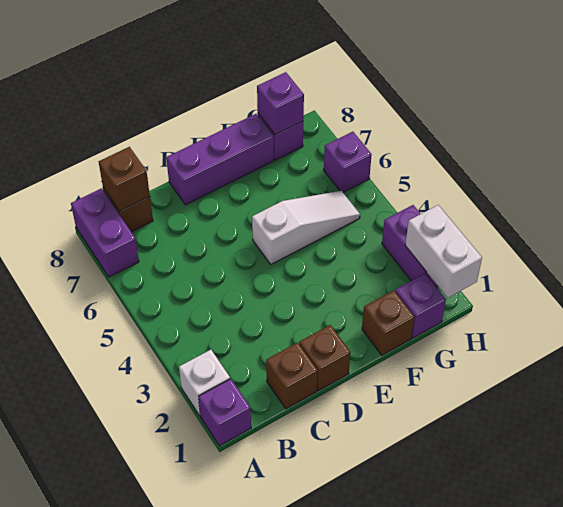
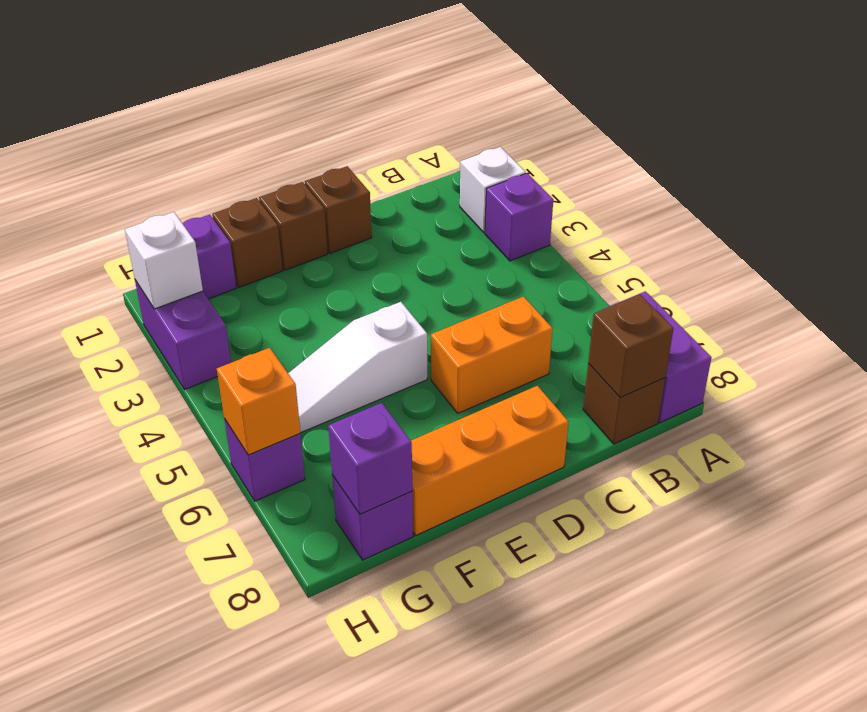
purple brick A1 level 1 -> purple brick A3 level 1
brown brick C1 level 1 -> brown brick E1 level 1
none -> orange brick C6:D6 level 1
purple brick D8:F8 level 1 -> orange brick D8:F8 level 1
white brick H1:H2 level 2 -> white brick H2 level 2
none -> orange brick H6 level 2

